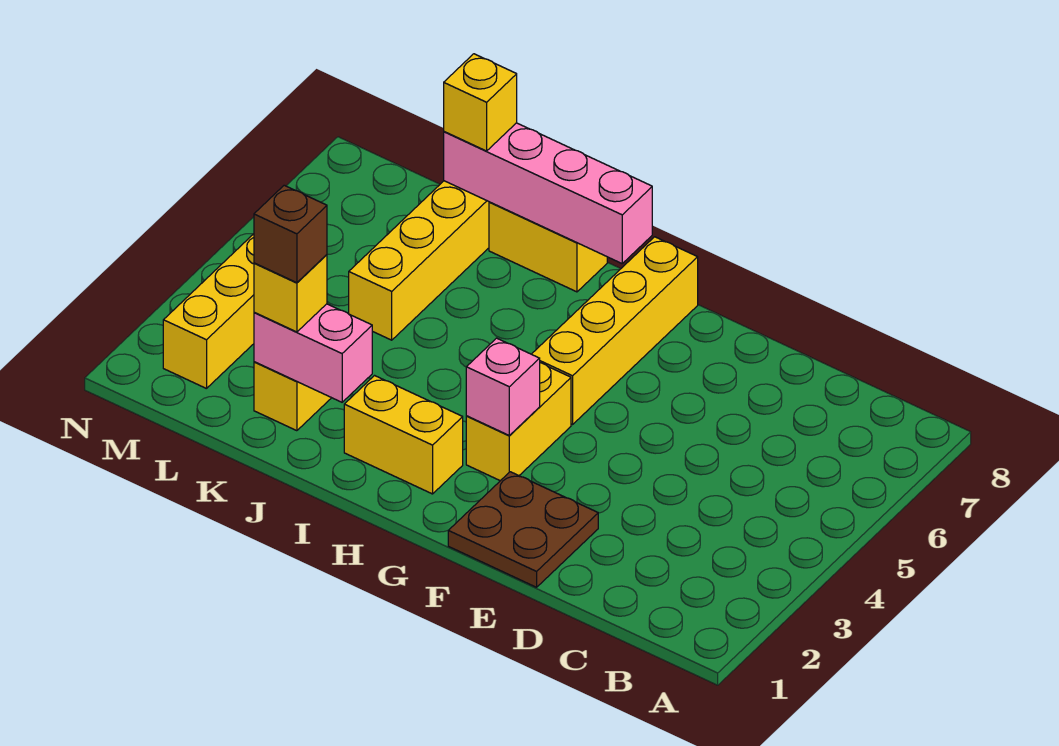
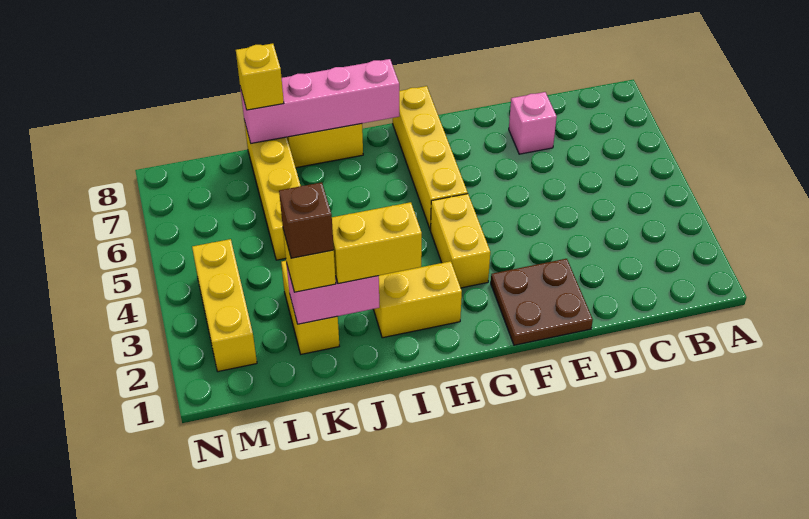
pink brick G3 level 2 -> pink brick D7 level 1
none -> yellow brick I2:J2 level 3

